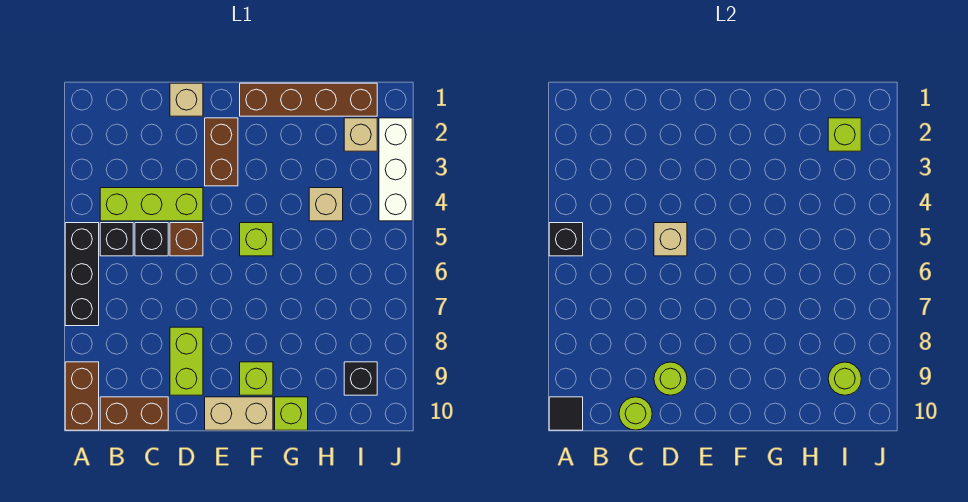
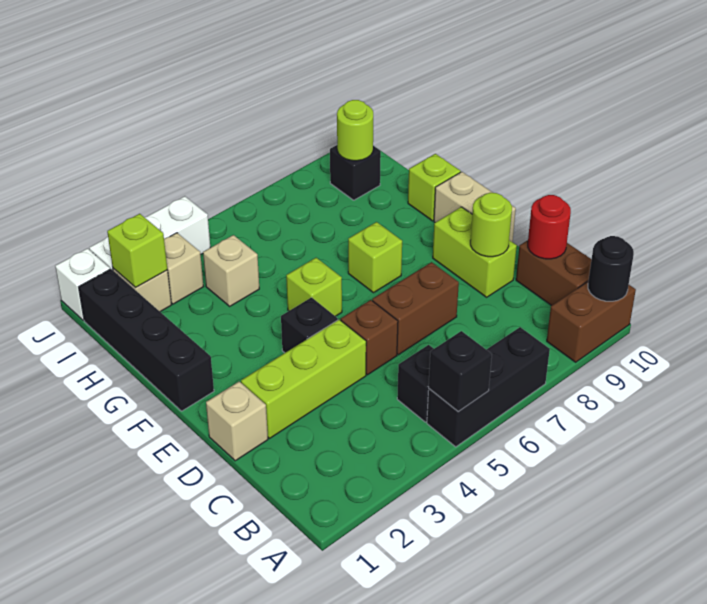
black tile A10 level 2 -> black round brick A10 level 2
lime brick B4:D4 level 1 -> lime brick D2:D4 level 1
black brick C5 level 1 -> black brick E4 level 1
lime round brick C10 level 2 -> red round brick C10 level 2
tan brick D5 level 2 -> tan brick I3 level 1
lime brick D8:D9 level 1 -> lime brick D9:E9 level 1
brown brick E2:E3 level 1 -> brown brick D6:D7 level 1
brown brick F1:I1 level 1 -> black brick F1:I1 level 1
lime brick F9 level 1 -> lime brick F7 level 1
none -> white brick J1 level 1

